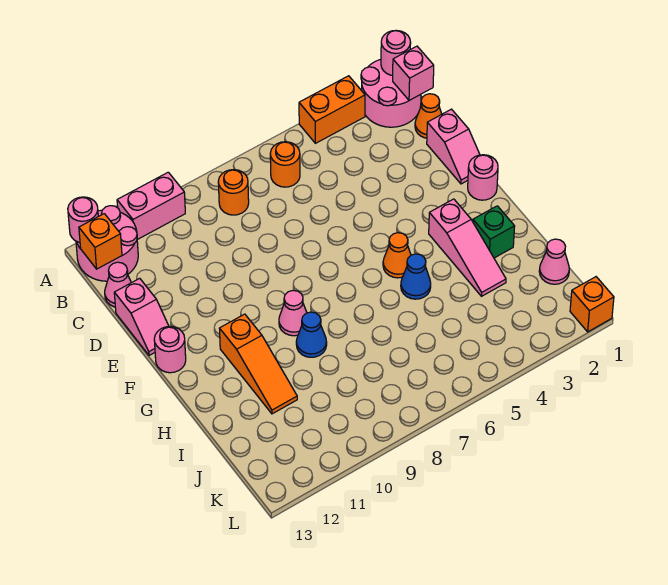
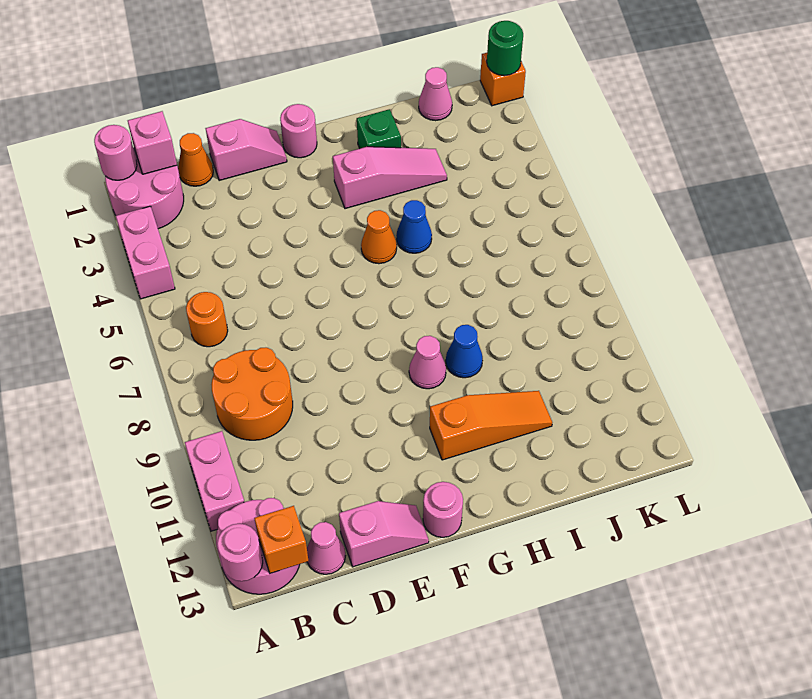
orange brick A3:A4 level 1 -> pink brick A3:A4 level 1
orange round brick B8 level 1 -> orange round brick B8:C9 level 1
none -> green round brick L1 level 2

